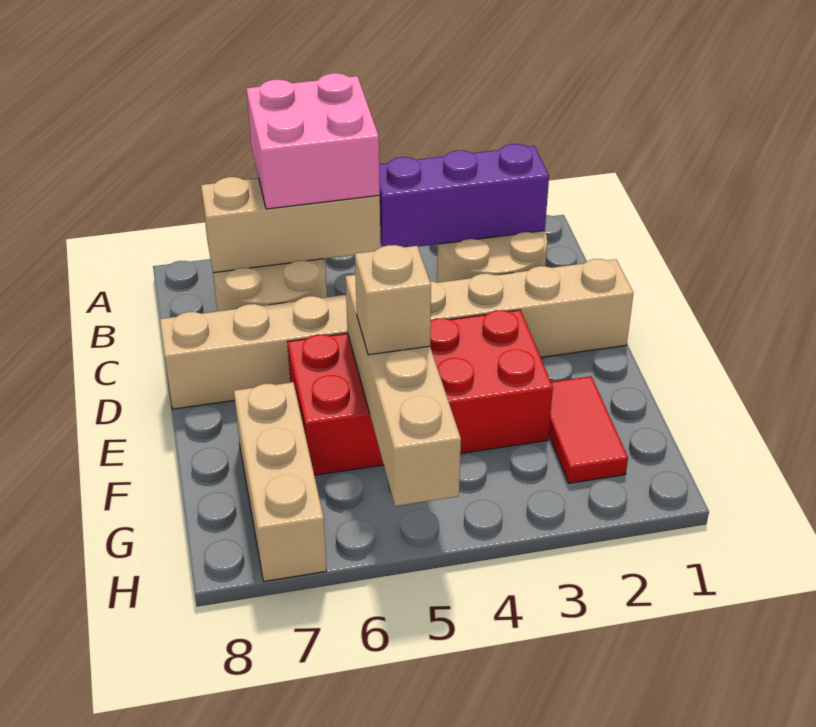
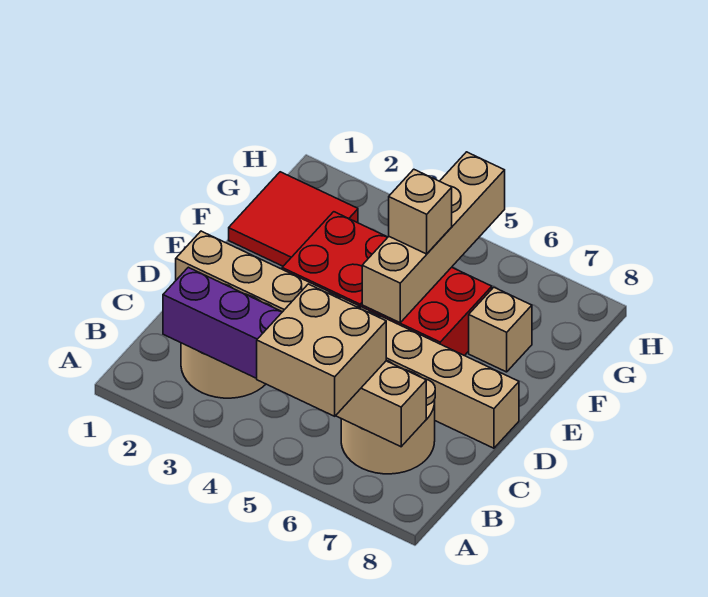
pink brick A5:B6 level 3 -> tan brick A5:B6 level 3
red tile F2:G2 level 1 -> red tile F1:G2 level 1
tan brick F7:H7 level 1 -> tan brick F7 level 1

